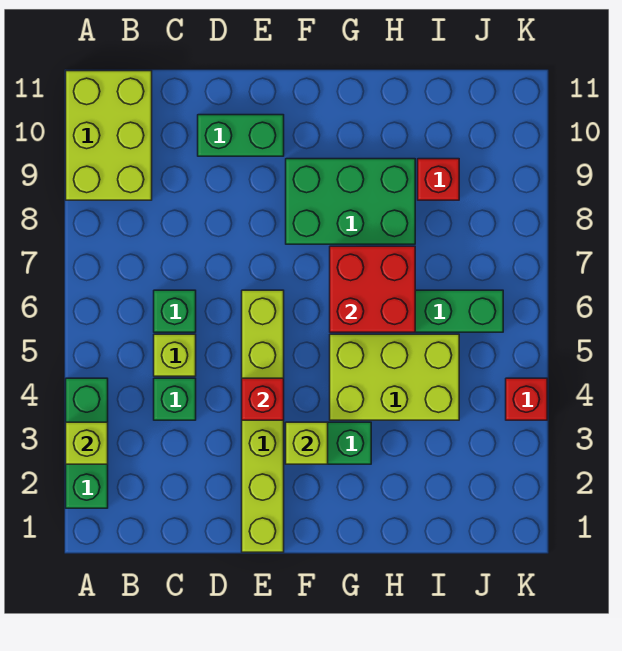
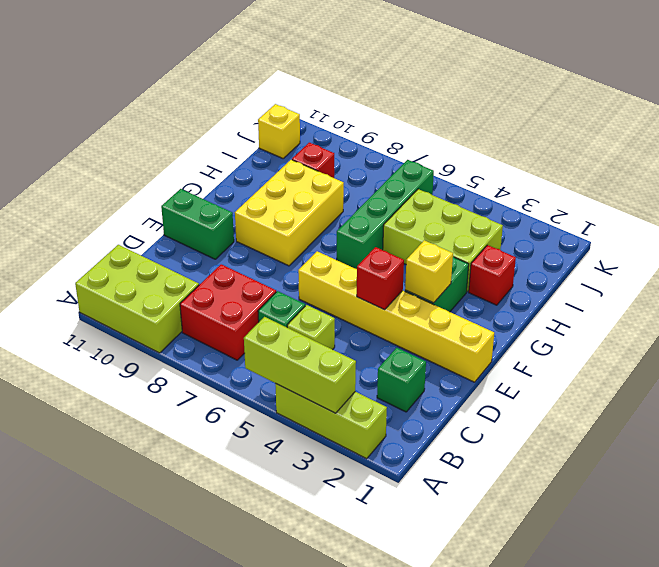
green brick A2:A4 level 1 -> lime brick A2:A4 level 1
lime brick A3 level 2 -> lime brick A3:A5 level 2
green brick C4 level 1 -> green brick C2 level 1
green brick D10:E10 level 1 -> green brick E10:E11 level 1
lime brick E1:E6 level 1 -> yellow brick E1:E6 level 1
lime brick F3 level 2 -> yellow brick F3 level 2
green brick F8:H9 level 1 -> yellow brick F8:H9 level 1
lime brick G4:I5 level 1 -> lime brick H3:I5 level 1
red brick G6:H7 level 2 -> red brick B7:C8 level 1
none -> yellow brick J11 level 1
red brick K4 level 1 -> red brick H2 level 1

